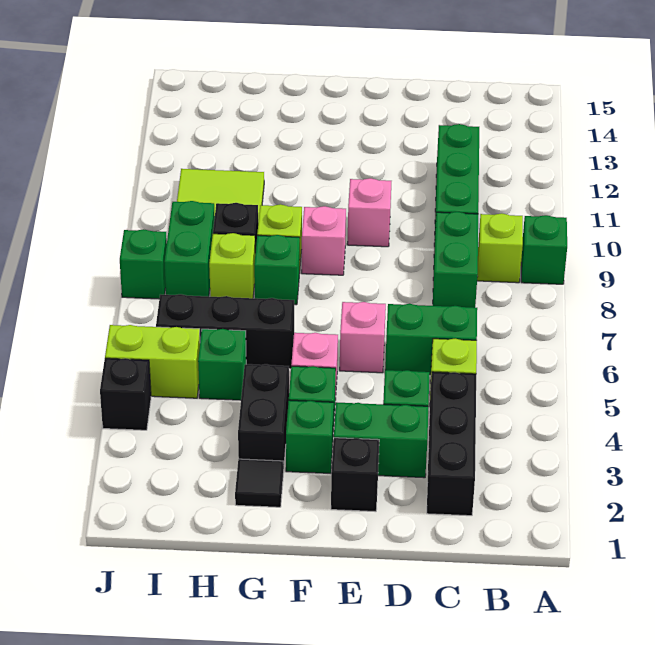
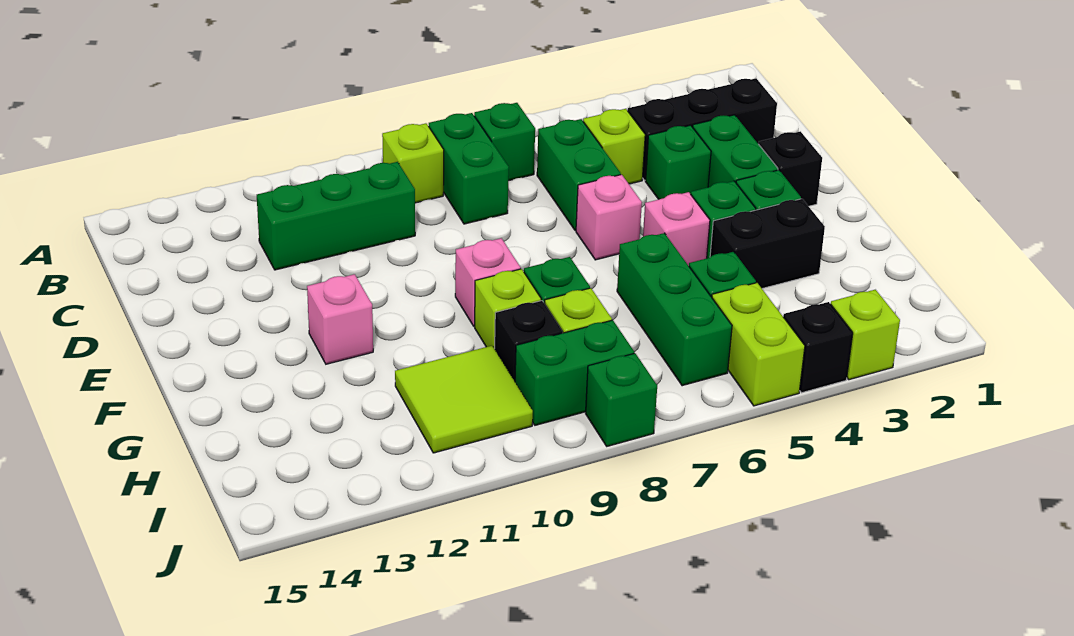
green brick A9 level 1 -> green brick B7 level 1
green brick C8:C9 level 1 -> green brick B8:C8 level 1
pink brick E10 level 1 -> pink brick F12 level 1
black tile G2 level 1 -> none
black brick G6:I6 level 1 -> green brick G6:I6 level 1
none -> lime brick J3 level 1

